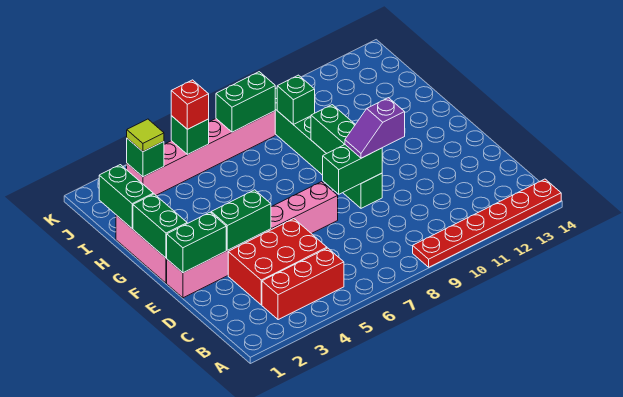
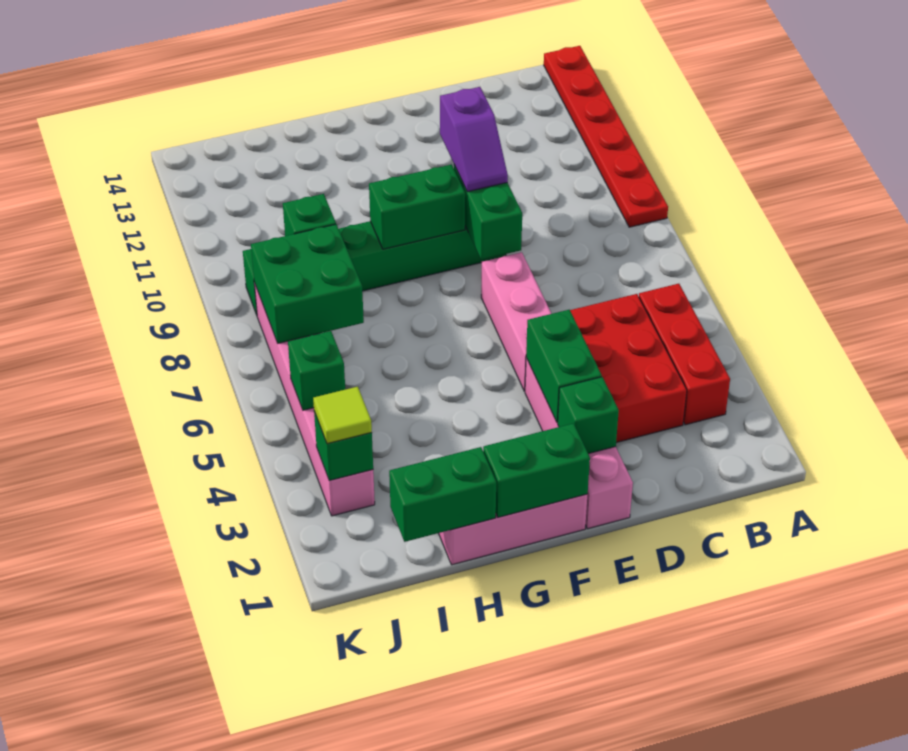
green brick E1:E2 level 2 -> green brick E2 level 2
red brick J5 level 3 -> none
green brick J7:J8 level 2 -> green brick I7:J8 level 2

